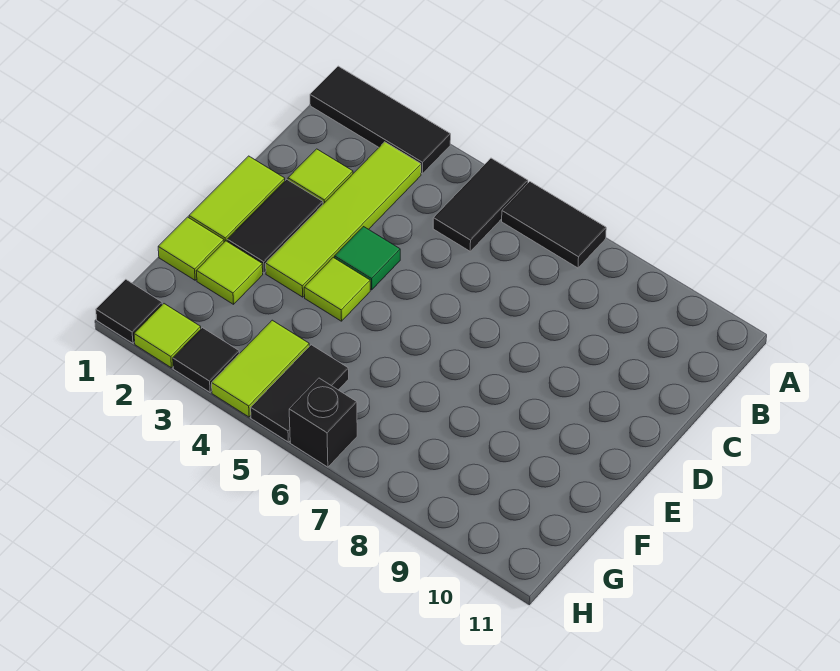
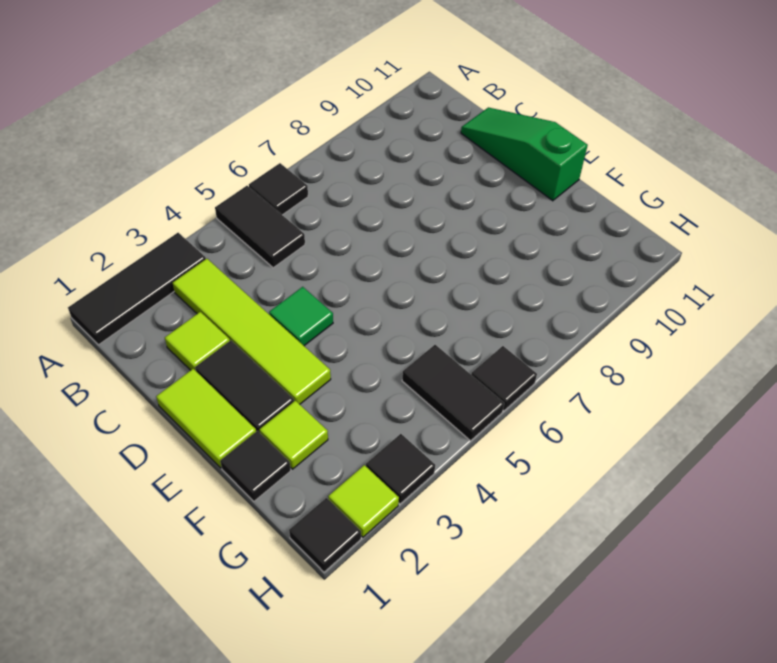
black tile A6:A7 level 1 -> black tile A6 level 1
none -> green slope C11:E11 level 1 top E
lime tile E4 level 1 -> none
lime tile F1 level 1 -> black tile F1 level 1
lime tile G4:H4 level 1 -> none
black brick H6 level 1 -> black tile H6 level 1

